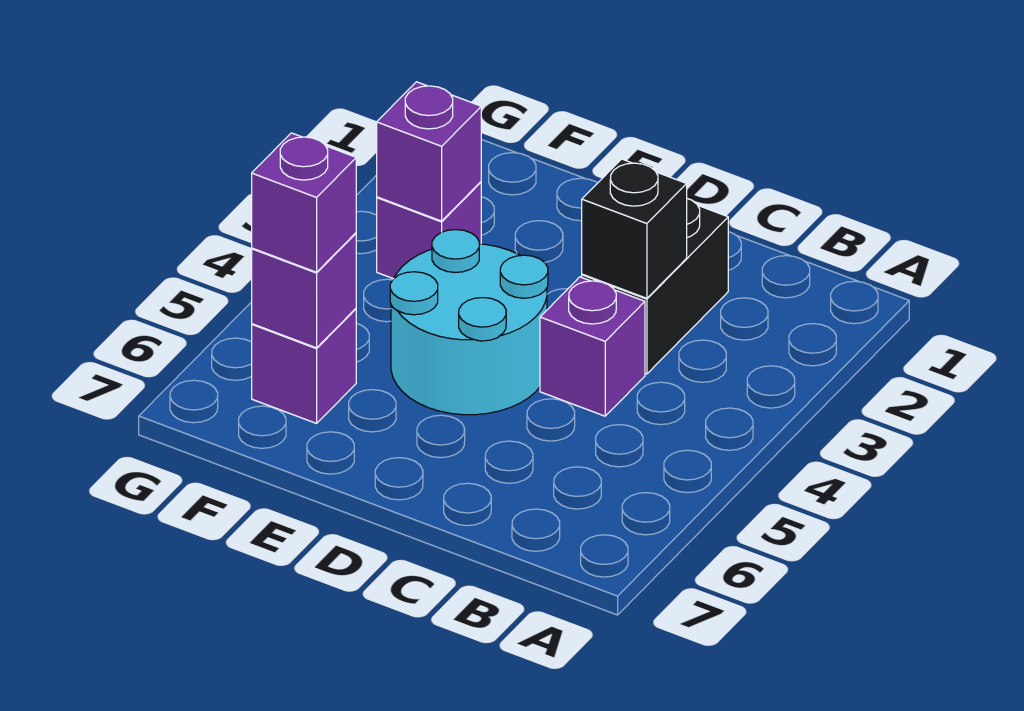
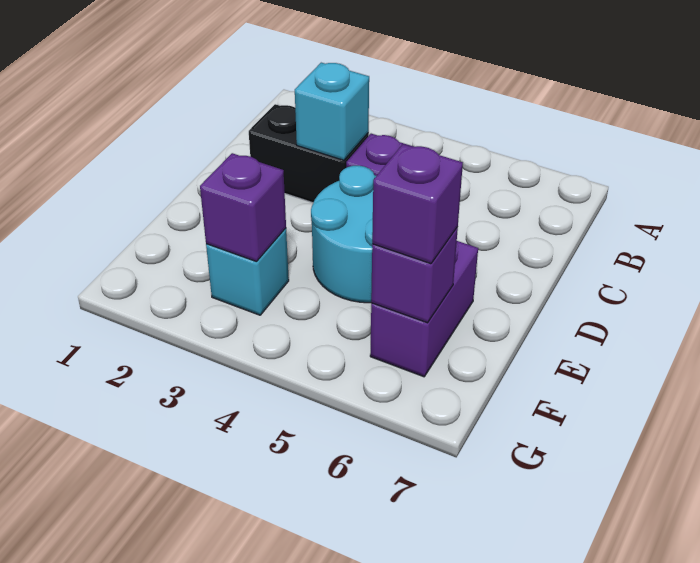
black brick C3 level 2 -> cyan brick C3 level 2
purple brick F3 level 1 -> cyan brick F3 level 1
purple brick F6 level 1 -> purple brick E6:F6 level 1

